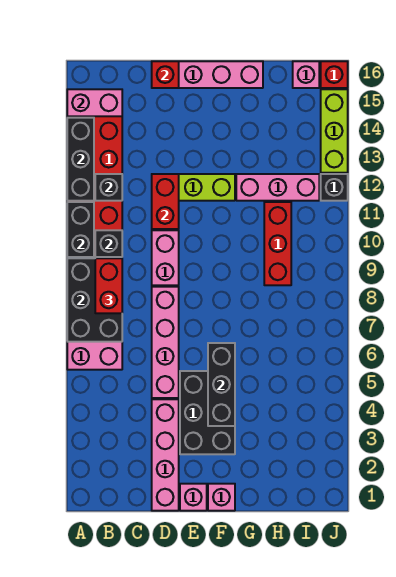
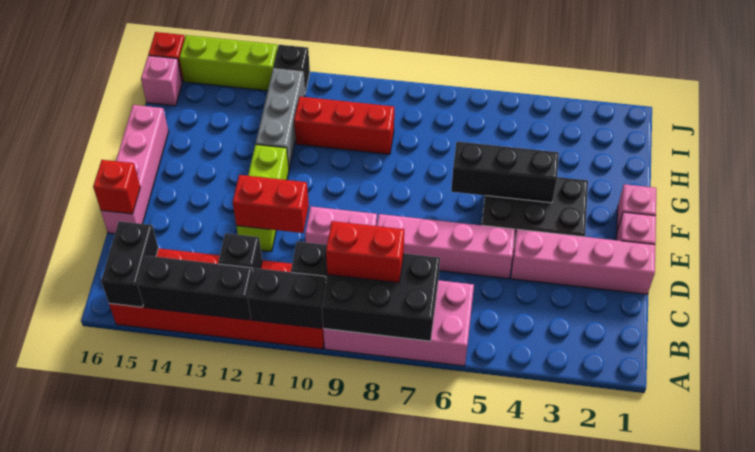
pink brick A15:B15 level 2 -> black brick A15:B15 level 2
pink brick G12:I12 level 1 -> grey brick G12:I12 level 1

